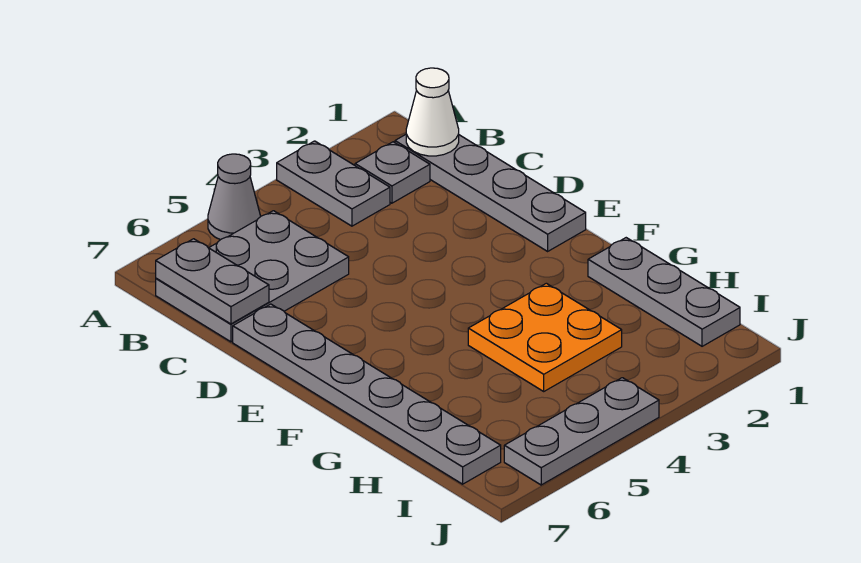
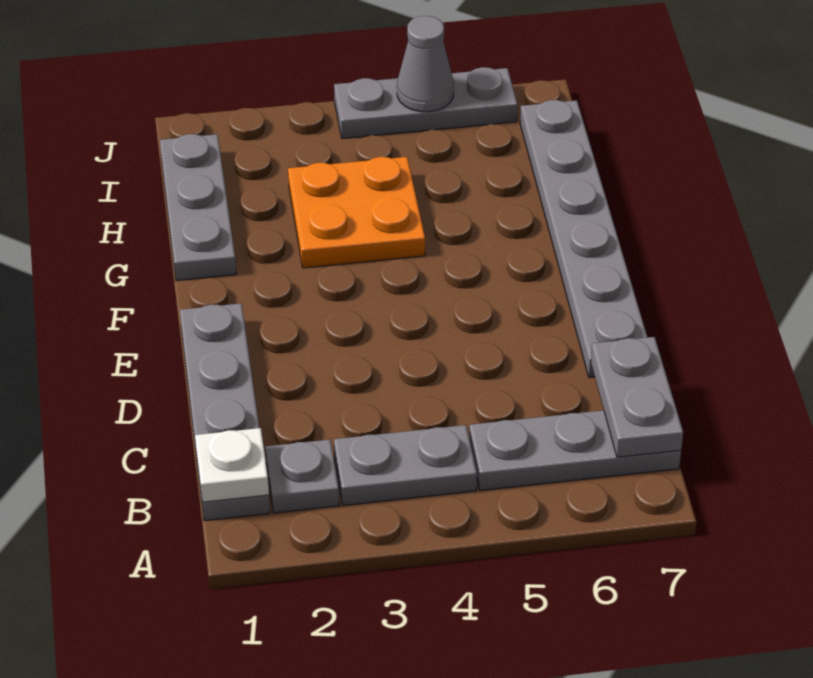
grey plate A3:B3 level 1 -> grey plate B3:B4 level 1
grey cone A5 level 1 -> grey cone J5 level 2
white cone B1 level 2 -> white plate B1 level 2
grey plate B5:C7 level 1 -> grey plate B5:B7 level 1

